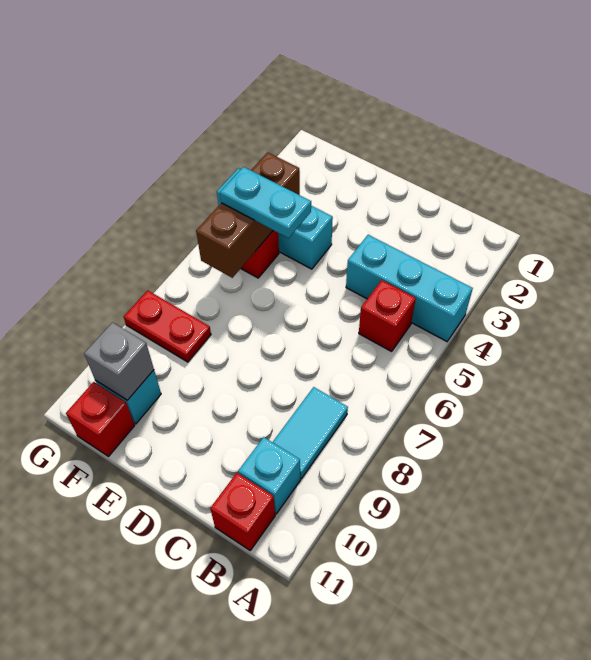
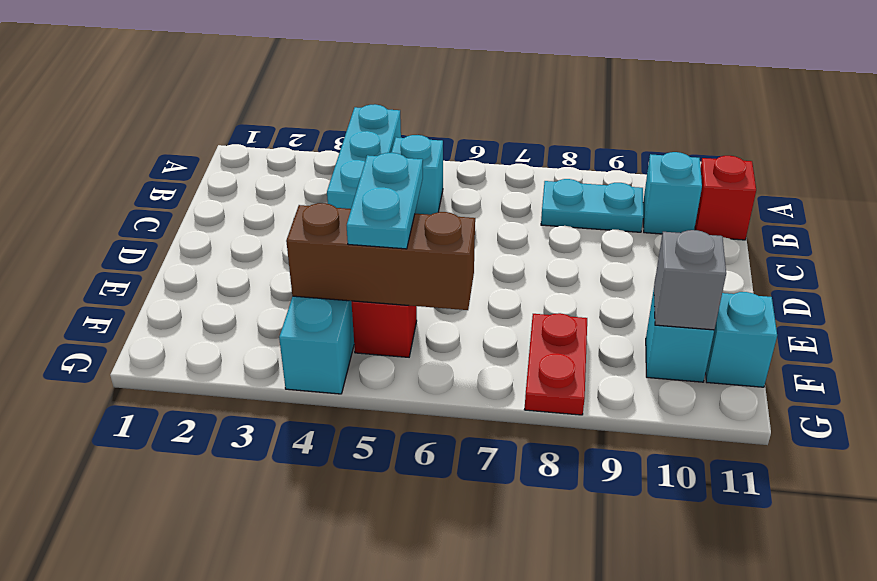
red brick B5 level 1 -> cyan brick B5 level 1
cyan tile B8:B9 level 1 -> cyan plate B8:B9 level 1
red brick F11 level 1 -> cyan brick F11 level 1

